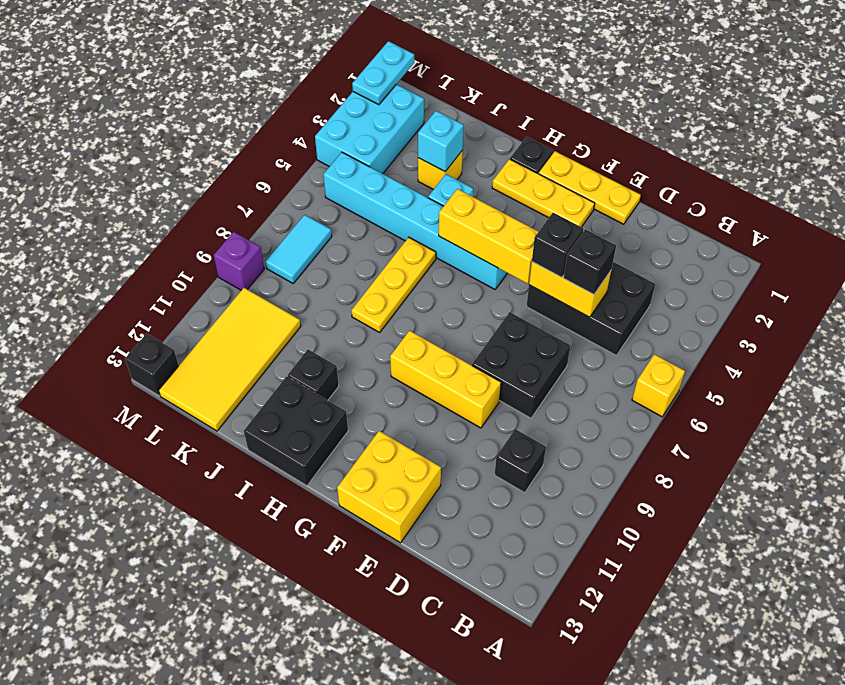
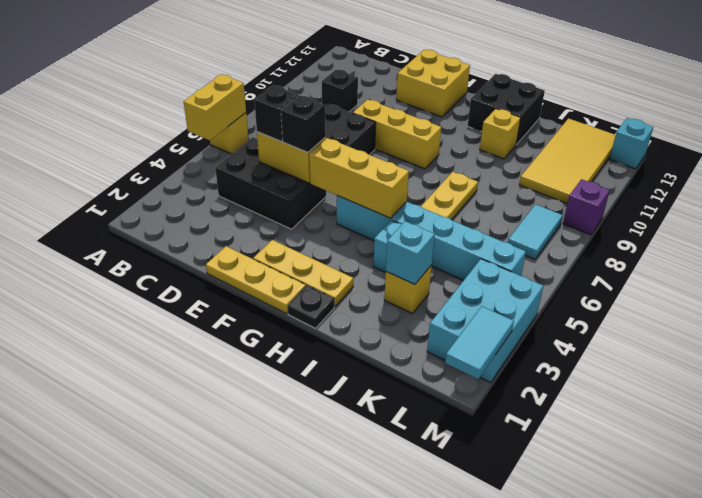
none -> yellow brick A5:A6 level 2
black brick I11 level 1 -> yellow brick I11 level 1
cyan plate M1:M2 level 2 -> cyan tile M1:M2 level 2
black brick M13 level 1 -> cyan brick M13 level 1

